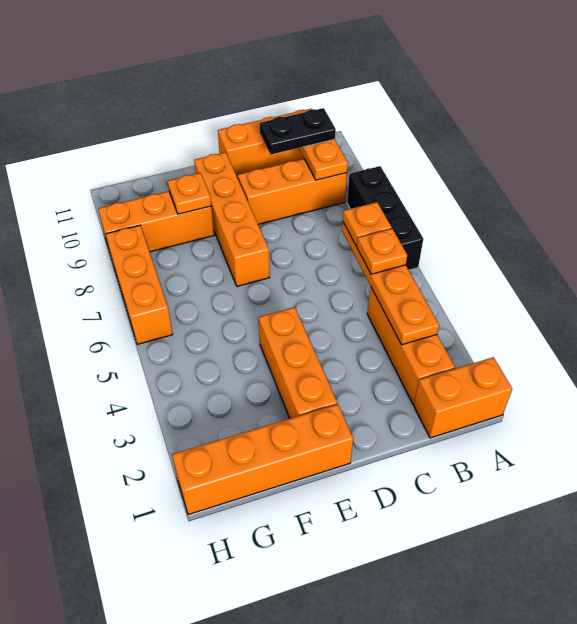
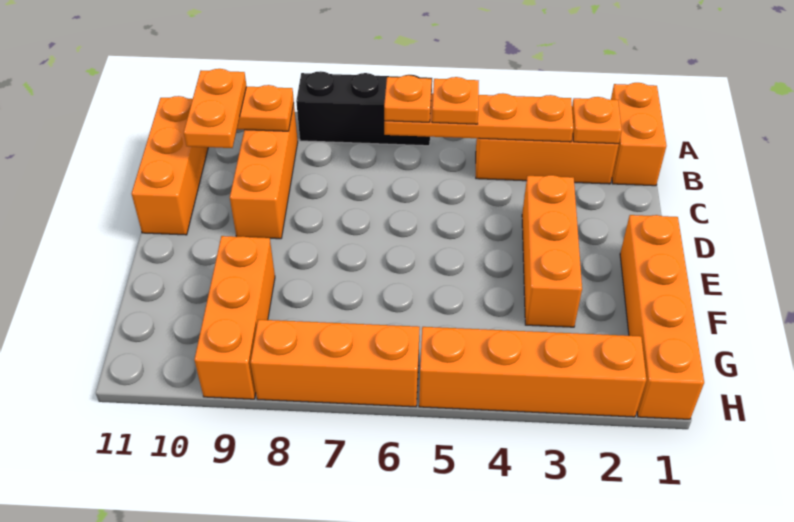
black plate B10:C10 level 3 -> orange plate B10:C10 level 3
orange brick E2:E4 level 1 -> orange brick D3:F3 level 1
orange brick E7:E10 level 1 -> orange brick H2:H5 level 1
orange plate F9 level 2 -> orange plate B2 level 2

